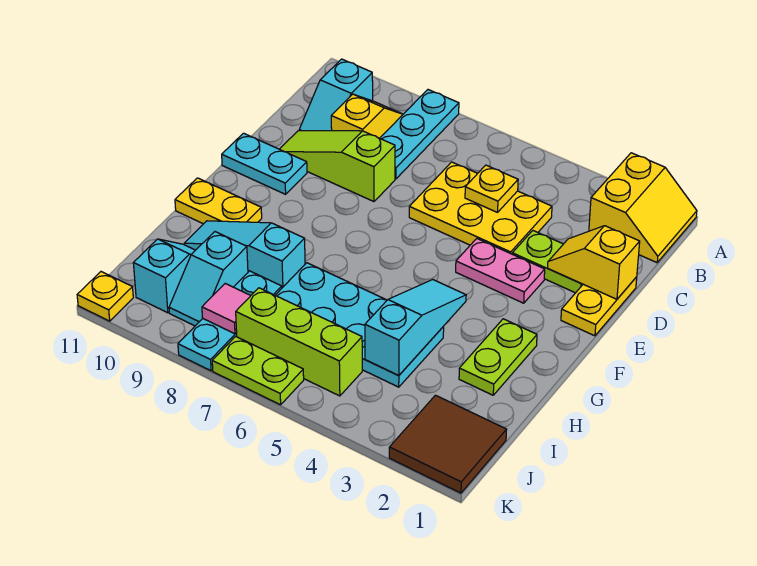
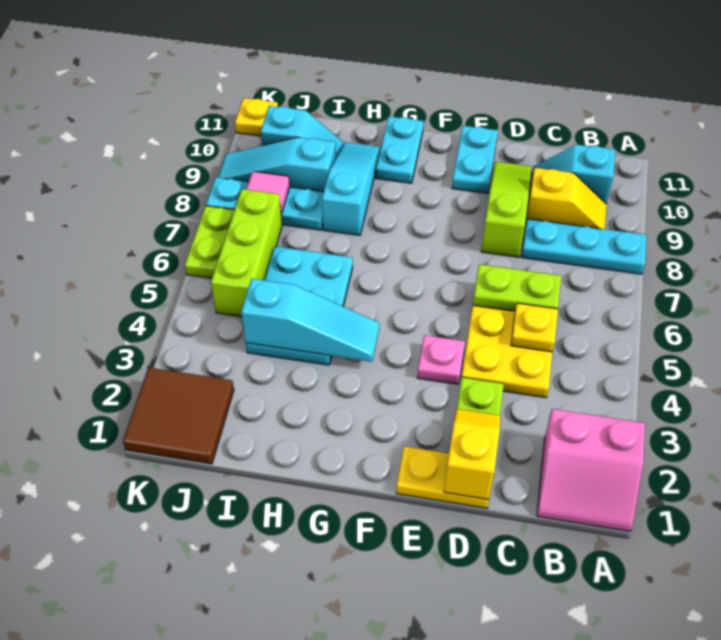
yellow slope A1:B2 level 1 top 2 -> pink slope A1:B2 level 1 top 2
pink plate E3:E4 level 1 -> pink plate E4 level 1
lime plate G2:H2 level 1 -> lime plate C6:D6 level 2
yellow plate G10:G11 level 1 -> cyan plate G10:G11 level 1
cyan plate H4:I7 level 1 -> cyan plate H4:I6 level 1
cyan slope I9:J9 level 1 top I -> cyan slope I9:K9 level 1 top I

